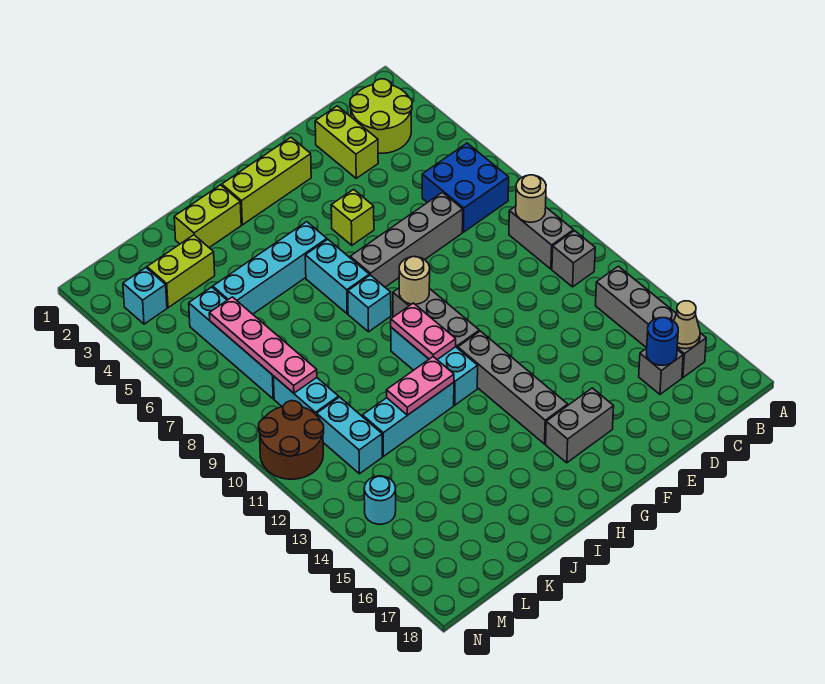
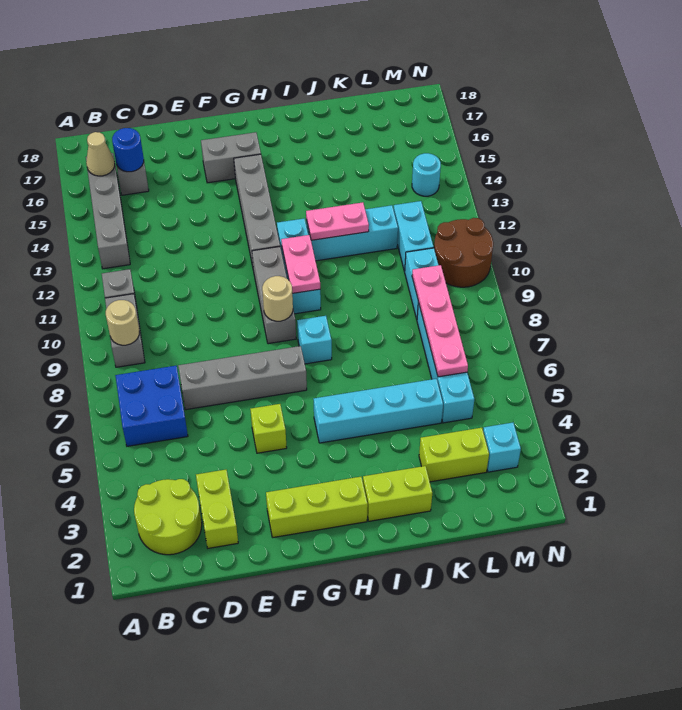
cyan brick H6:H7 level 1 -> none

